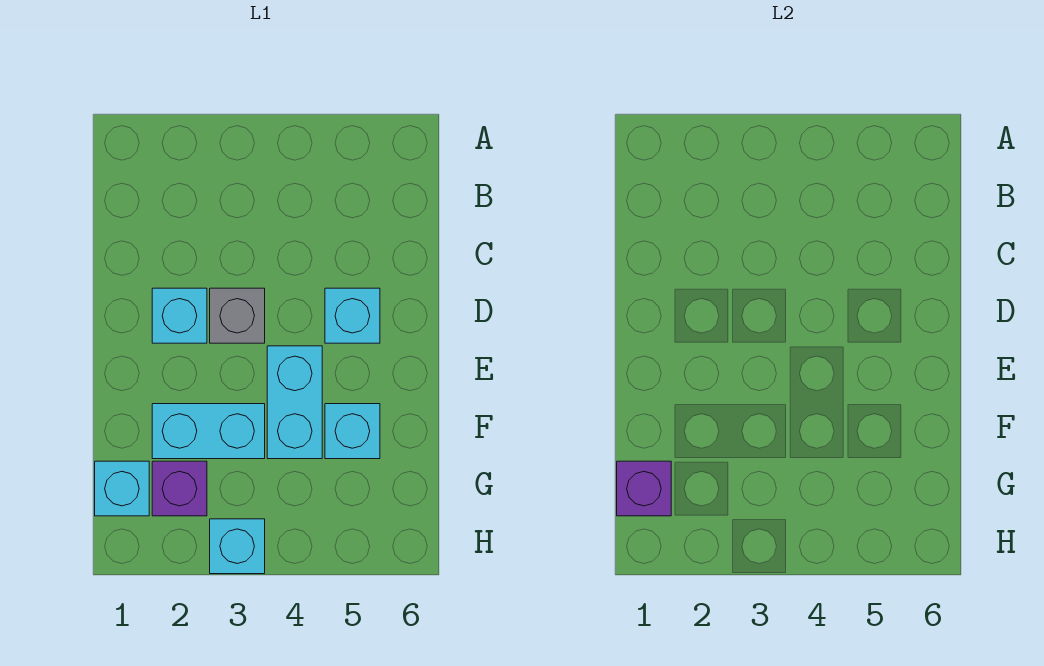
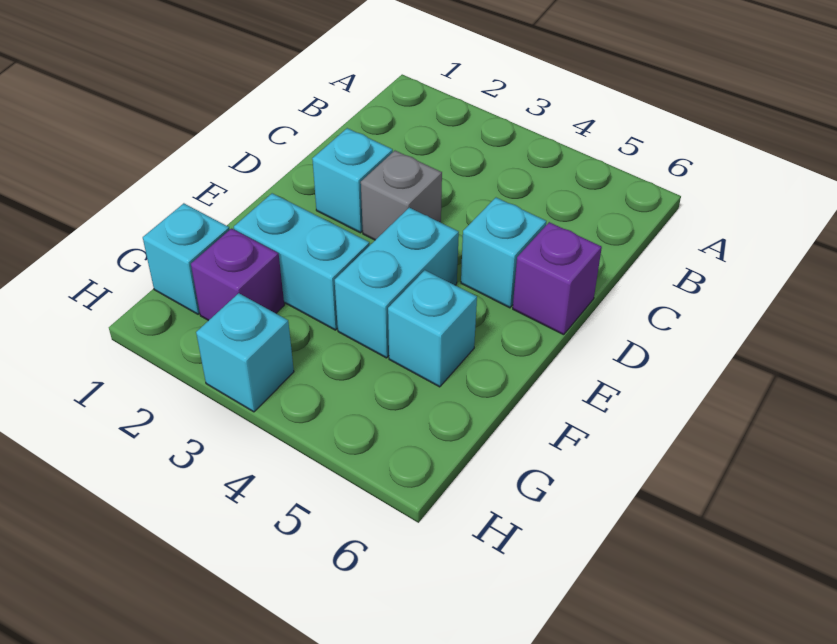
purple brick G1 level 2 -> purple brick D6 level 1

